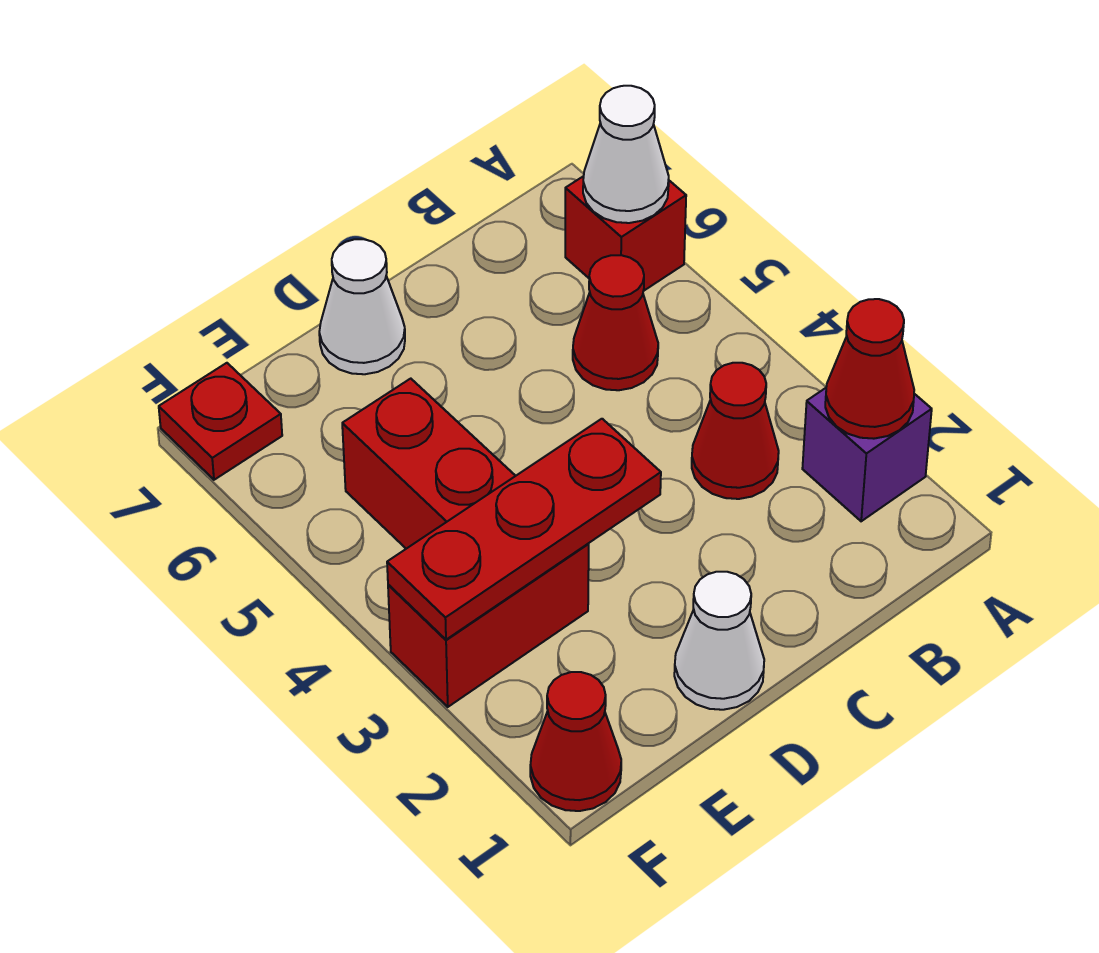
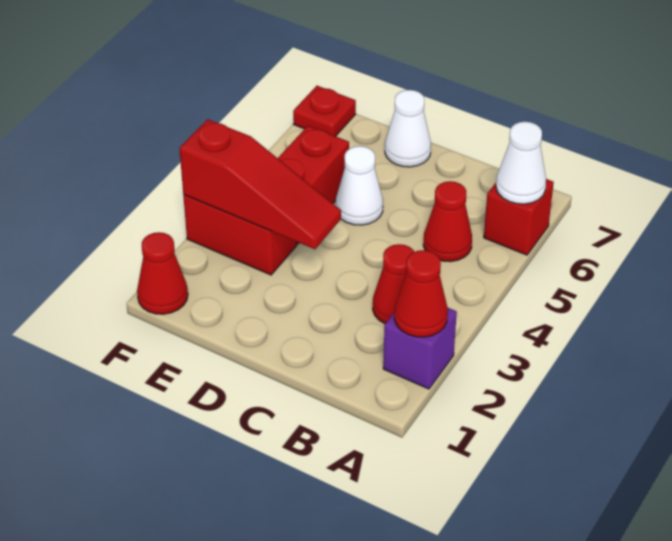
white cone D1 level 1 -> white cone D5 level 1
red plate D3:F3 level 2 -> red slope D3:F3 level 2 top F

